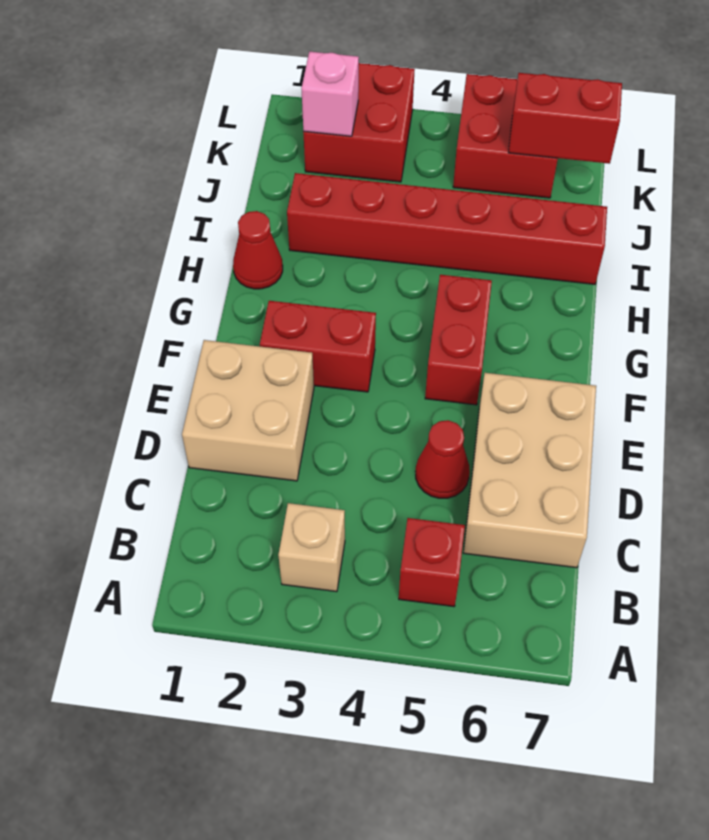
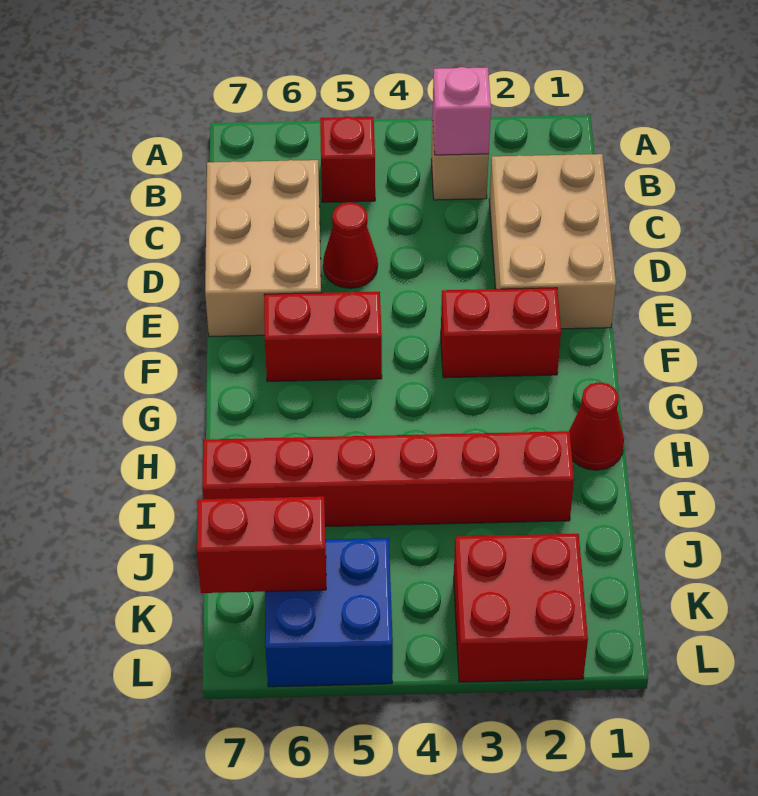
tan brick D1:E2 level 1 -> tan brick C1:E2 level 1
red brick F5:G5 level 1 -> red brick F5:F6 level 1
pink brick K2 level 2 -> pink brick B3 level 2
red brick K5:L6 level 1 -> blue brick K5:L6 level 1

